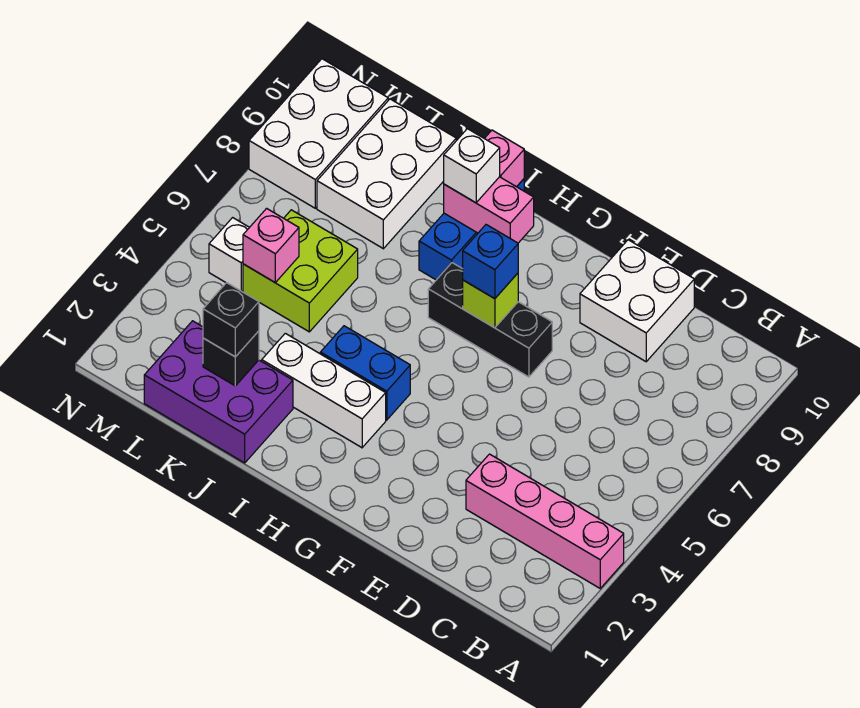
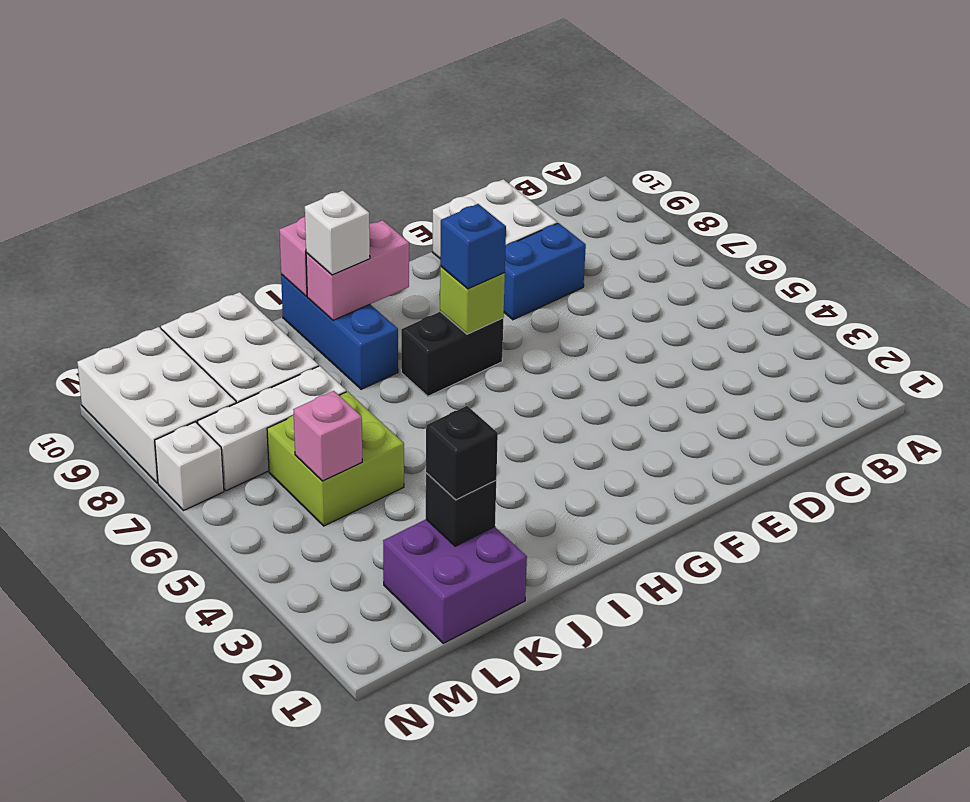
pink brick A3:D3 level 1 -> none
black brick F7:H7 level 1 -> black brick G7:H7 level 1
white brick H3:J3 level 1 -> white brick K7:M7 level 1
blue brick H4:I4 level 1 -> blue brick D8:E8 level 1
purple brick J1:L2 level 1 -> purple brick K1:L2 level 1
white brick M5 level 1 -> white brick N7 level 1

